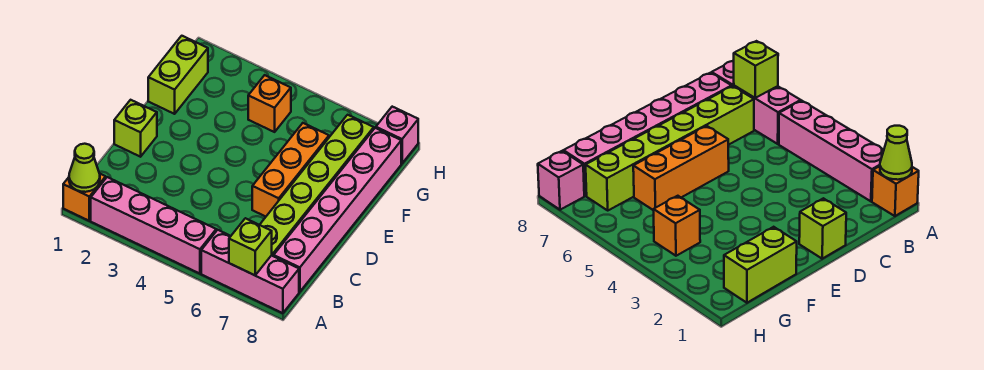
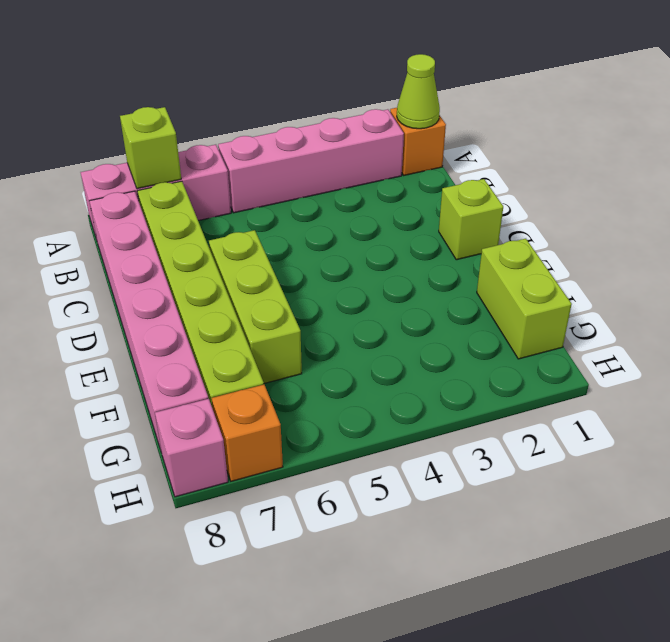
orange brick D6:F6 level 1 -> lime brick D6:F6 level 1
orange brick G4 level 1 -> orange brick H7 level 1

